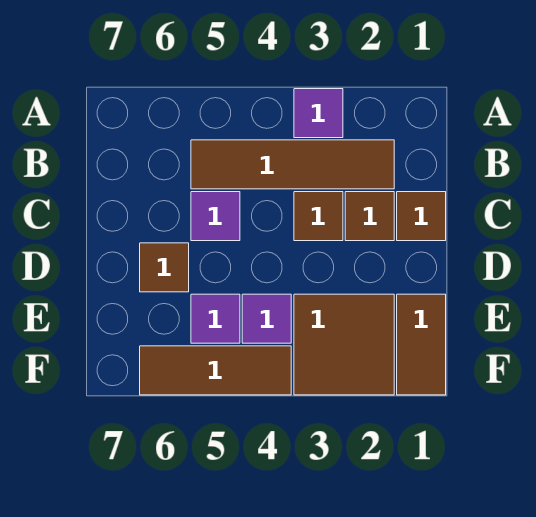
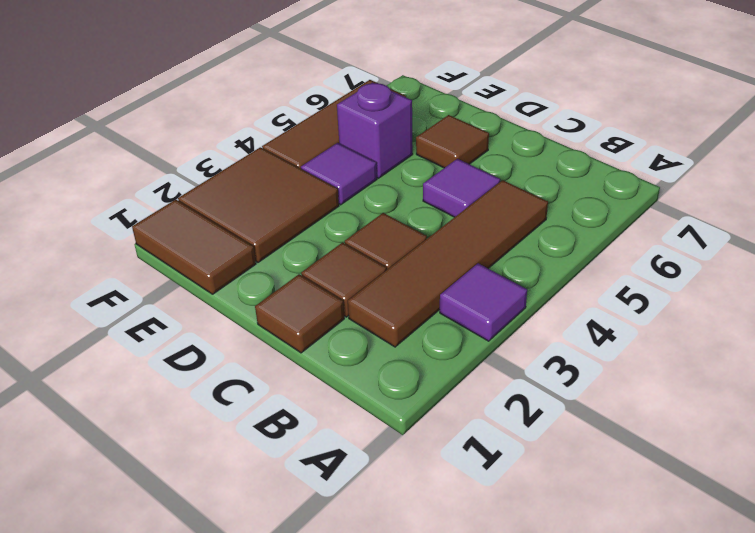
purple tile E5 level 1 -> purple brick E5 level 1

